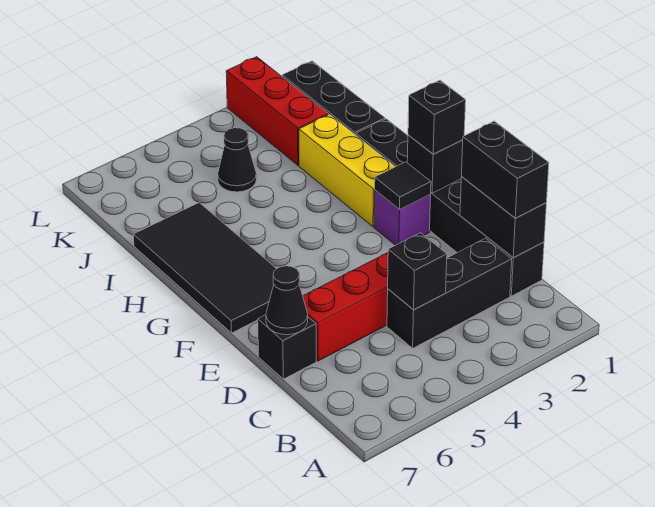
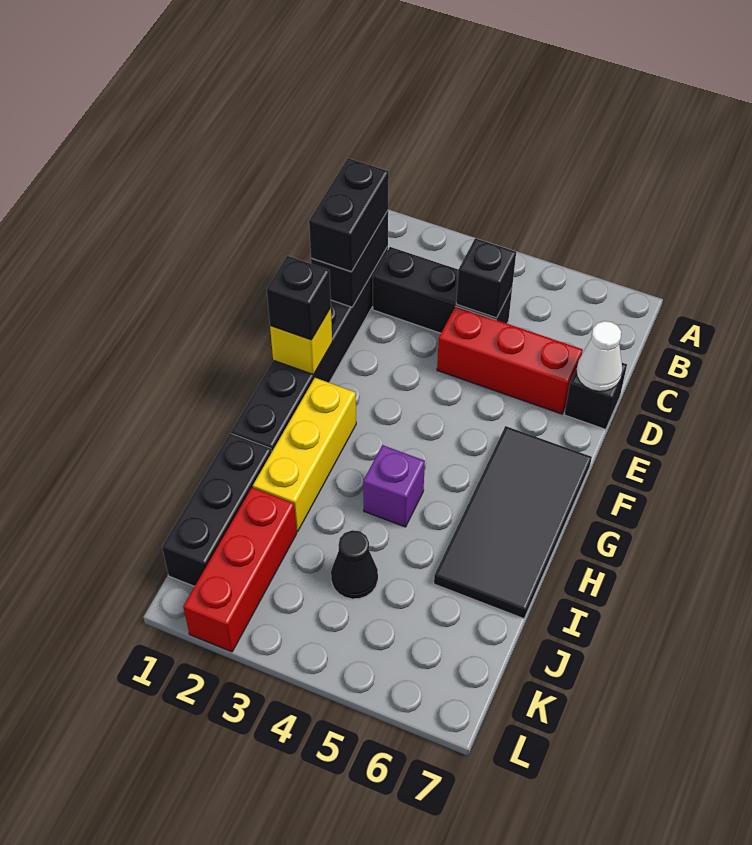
black cone D7 level 2 -> white cone D7 level 2
black brick F1 level 2 -> yellow brick F1 level 2
purple brick F2 level 1 -> purple brick H4 level 1
black tile F2 level 2 -> none

